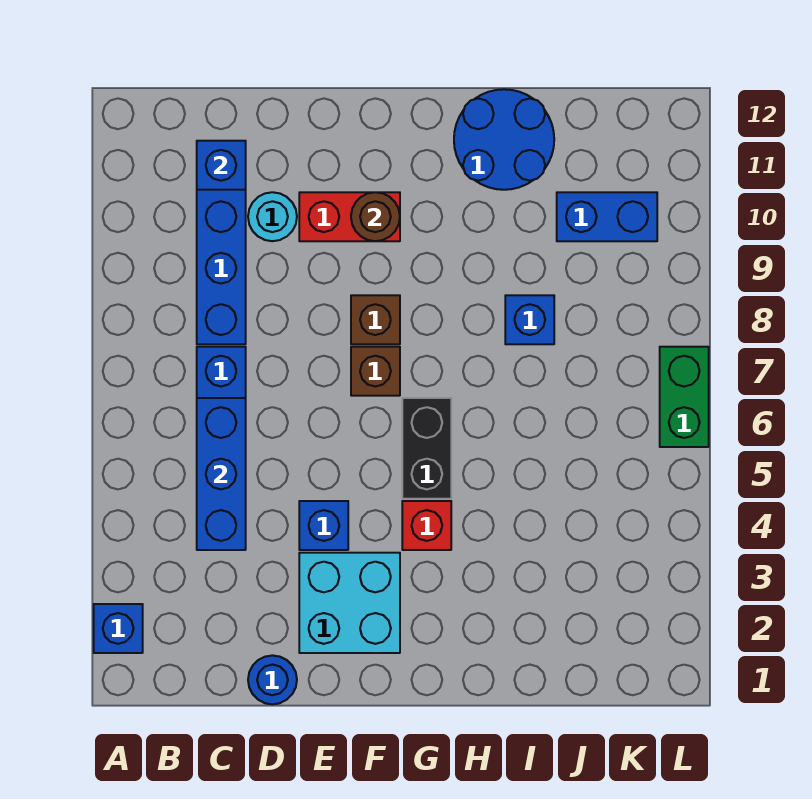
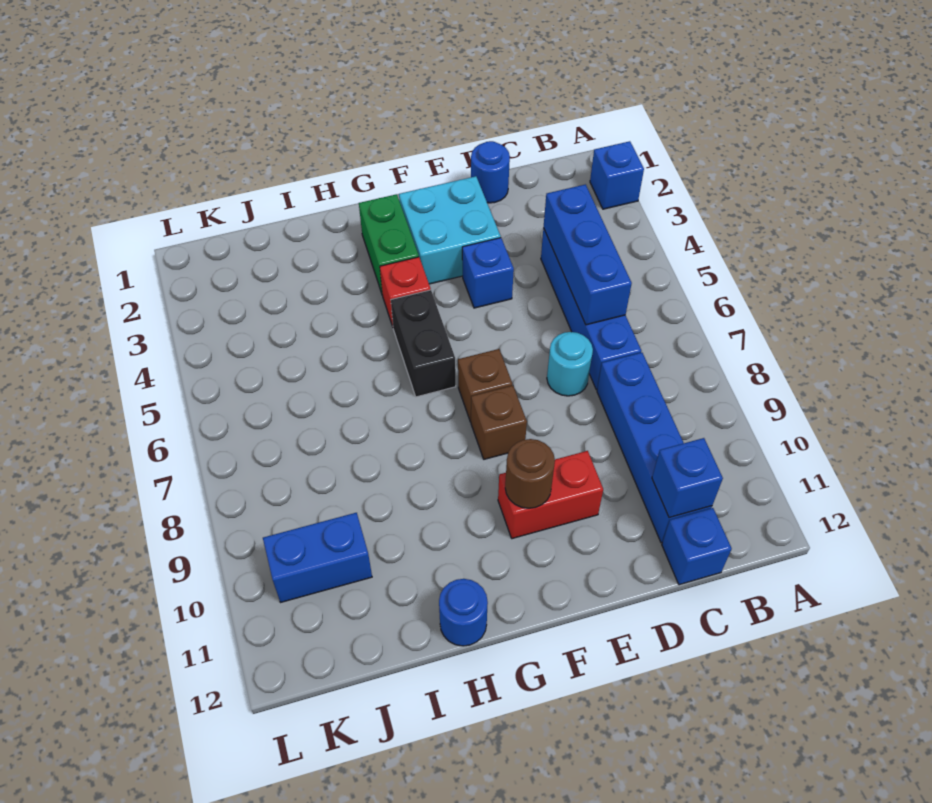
cyan round brick D10 level 1 -> cyan round brick D7 level 1
blue round brick H11:I12 level 1 -> blue round brick H12 level 1
blue brick I8 level 1 -> blue brick C12 level 1
green brick L6:L7 level 1 -> green brick G2:G3 level 1

